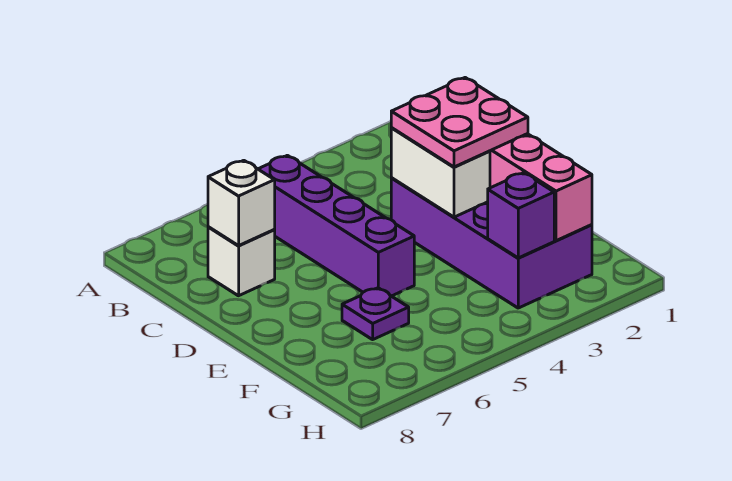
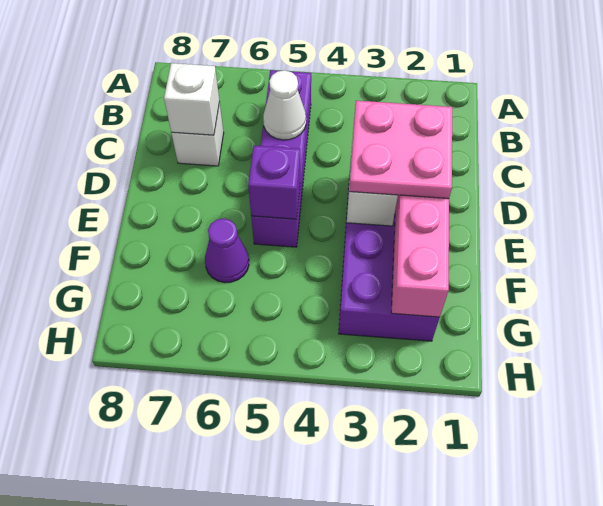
none -> white cone C5 level 2
purple plate F6 level 1 -> purple cone F6 level 1
purple brick G3 level 2 -> purple brick E5 level 2

